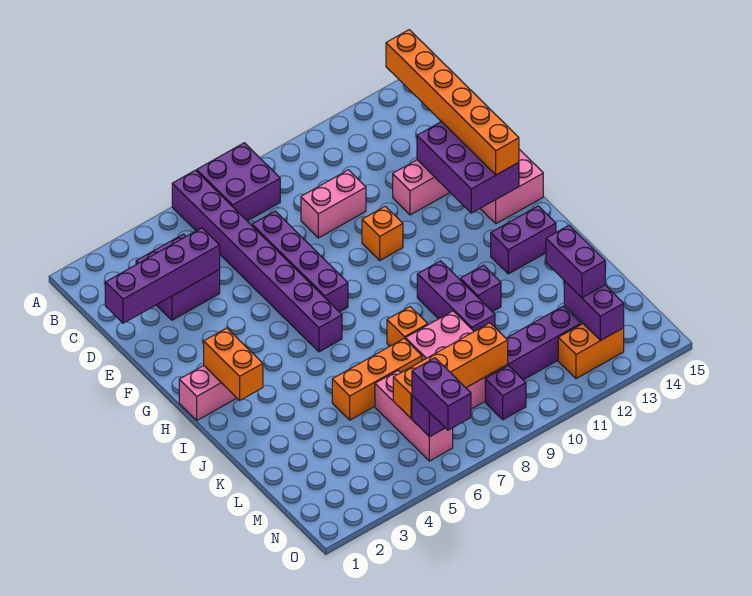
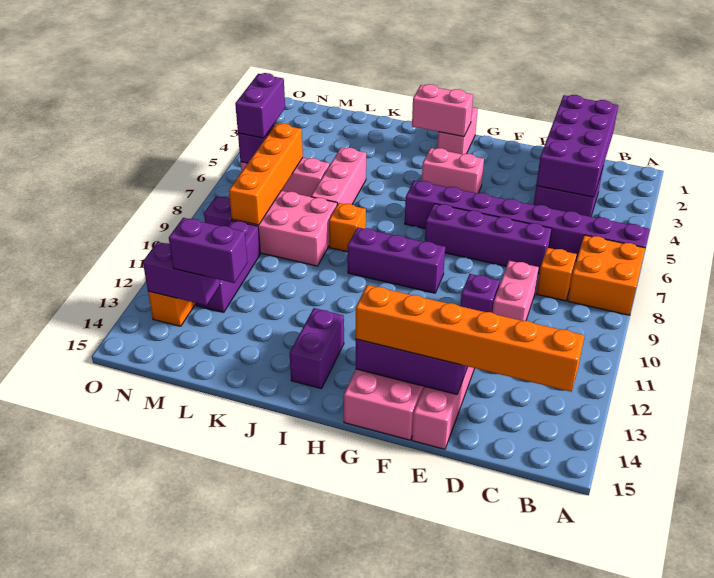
purple brick A7:B8 level 1 -> orange brick A7:B8 level 1
purple brick D1:D4 level 2 -> purple brick C1:D4 level 2
orange brick F10 level 1 -> orange brick C8 level 1
none -> pink brick G4:H4 level 1
orange brick H2:I2 level 2 -> pink brick H2:I2 level 2
purple brick I10:K10 level 1 -> purple brick G9:I9 level 1
purple brick J11 level 1 -> purple brick E10 level 1
orange brick K5:K7 level 1 -> pink brick K5:K7 level 1
purple brick N6:O6 level 3 -> purple brick N5:N6 level 3

